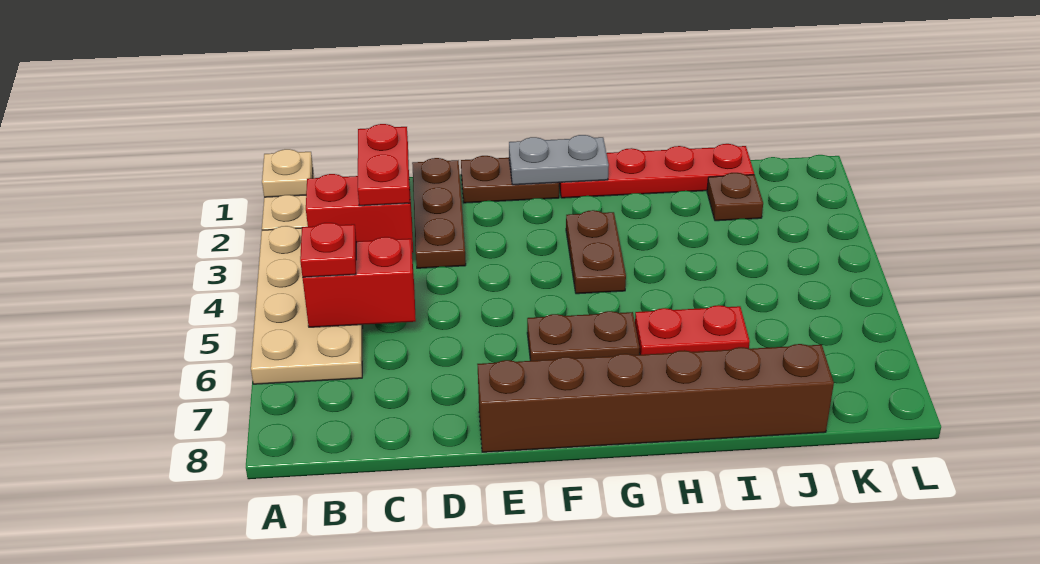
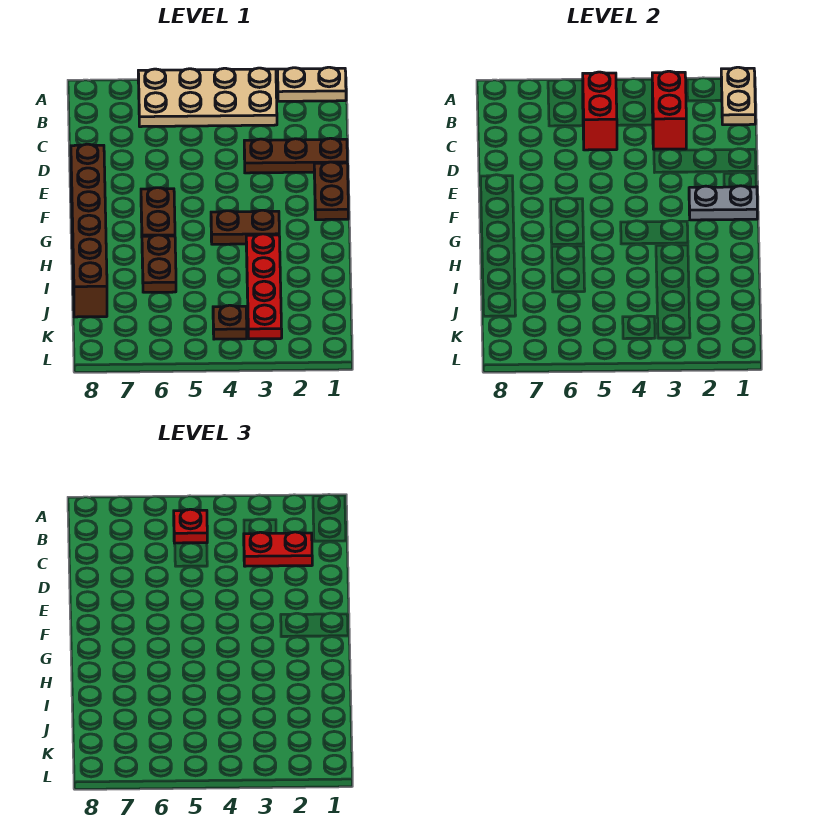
tan plate A1 level 2 -> tan plate A1:B1 level 2
grey plate F1:G1 level 2 -> grey plate F1:F2 level 2
red plate G1:J1 level 1 -> red plate H3:K3 level 1
red plate H6:I6 level 1 -> brown plate H6:I6 level 1
brown plate J2 level 1 -> brown plate K4 level 1

